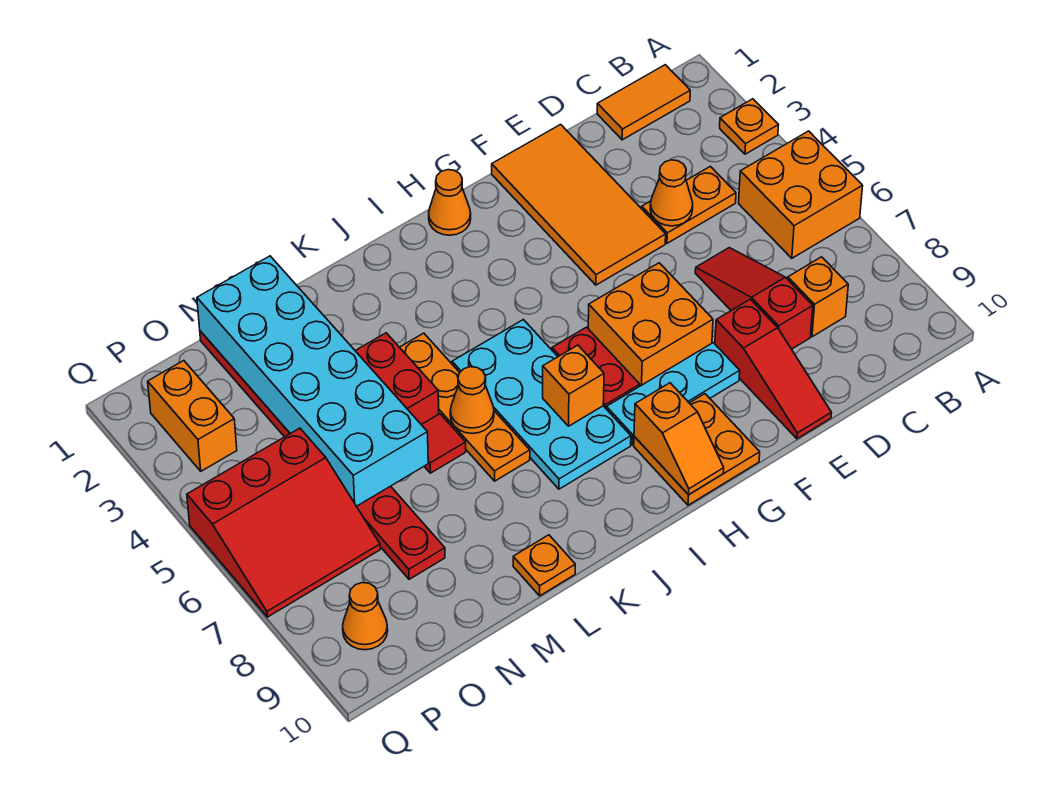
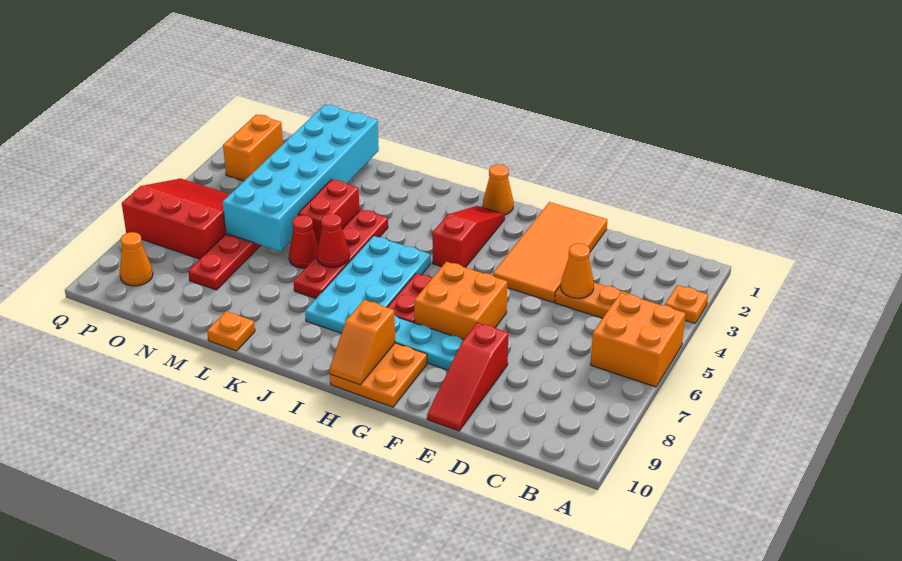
orange tile B1:C1 level 1 -> none
orange brick C8 level 1 -> none
red slope D6:D8 level 1 top 8 -> red slope H2:H4 level 1 top 4
orange brick I7 level 2 -> none
orange plate K4:K7 level 1 -> red plate K4:K7 level 1
orange cone K6 level 2 -> red cone K6 level 2
red tile L6 level 1 -> red cone L6 level 1
red slope O5:Q7 level 1 top 5 -> red slope O5:Q7 level 1 top 7

